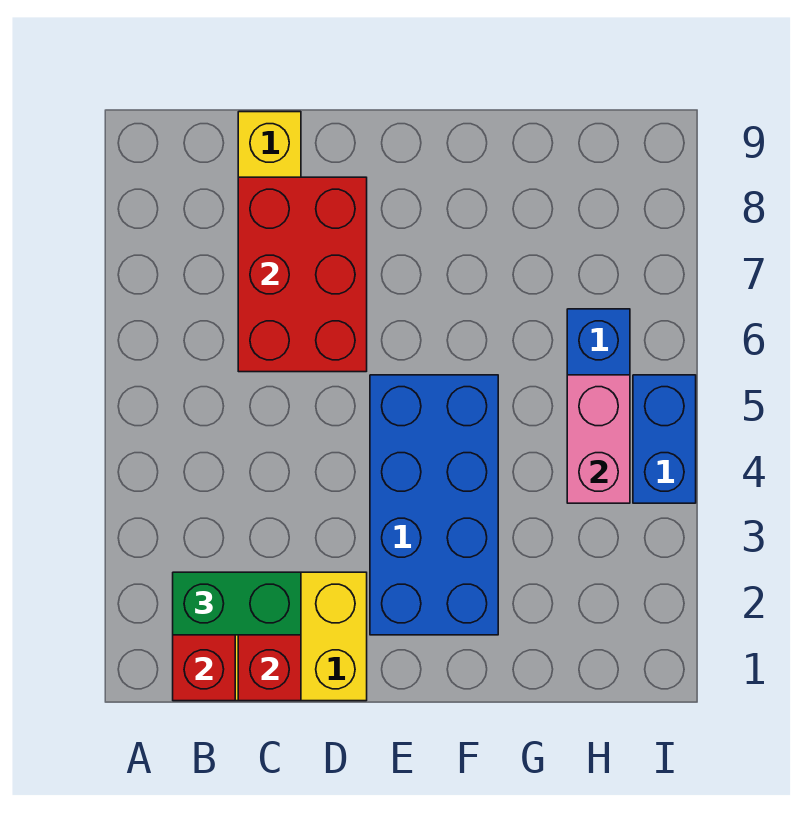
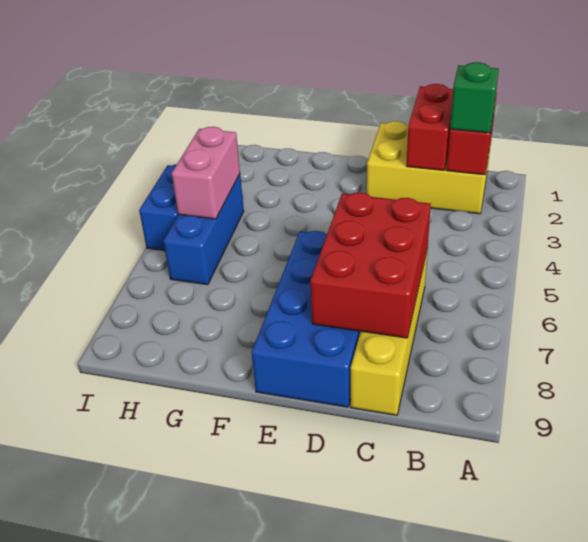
green brick B2:C2 level 3 -> green brick B2 level 3
blue brick E2:F5 level 1 -> blue brick D6:E9 level 1

